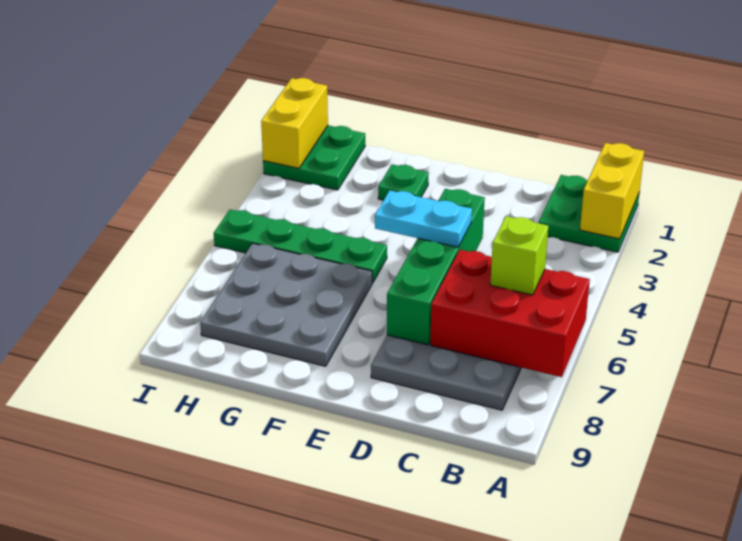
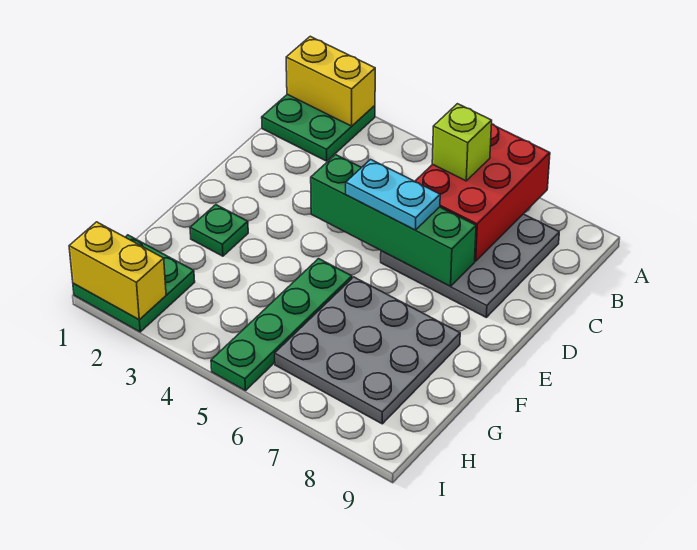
cyan plate D5:E5 level 3 -> cyan plate D5:D6 level 3

